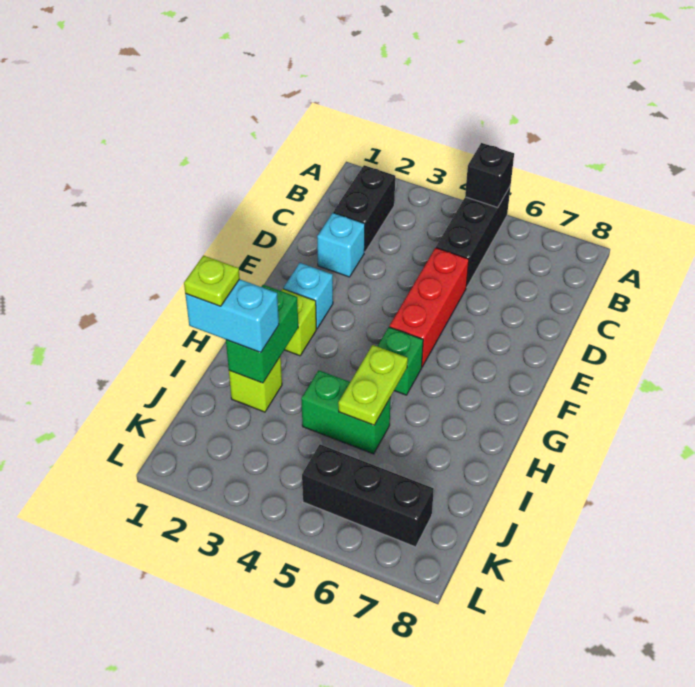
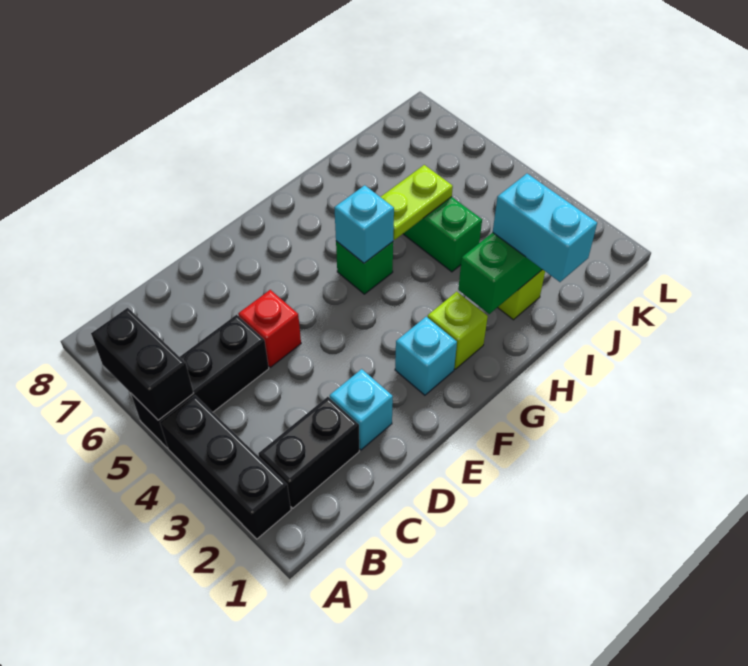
black brick A5 level 2 -> black brick A5:A6 level 2
red brick D5:F5 level 1 -> red brick D5 level 1
none -> cyan brick G5 level 2
lime plate I1 level 4 -> none
black brick K5:K7 level 1 -> black brick A2:A4 level 1

